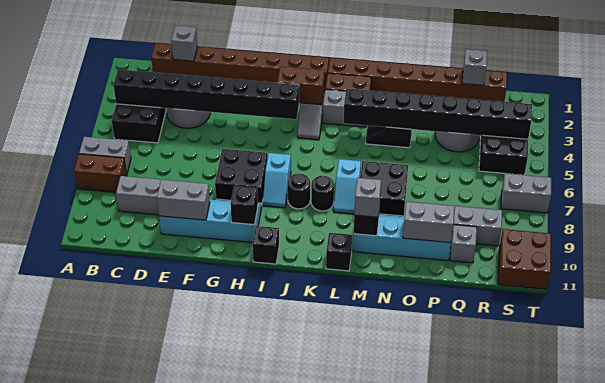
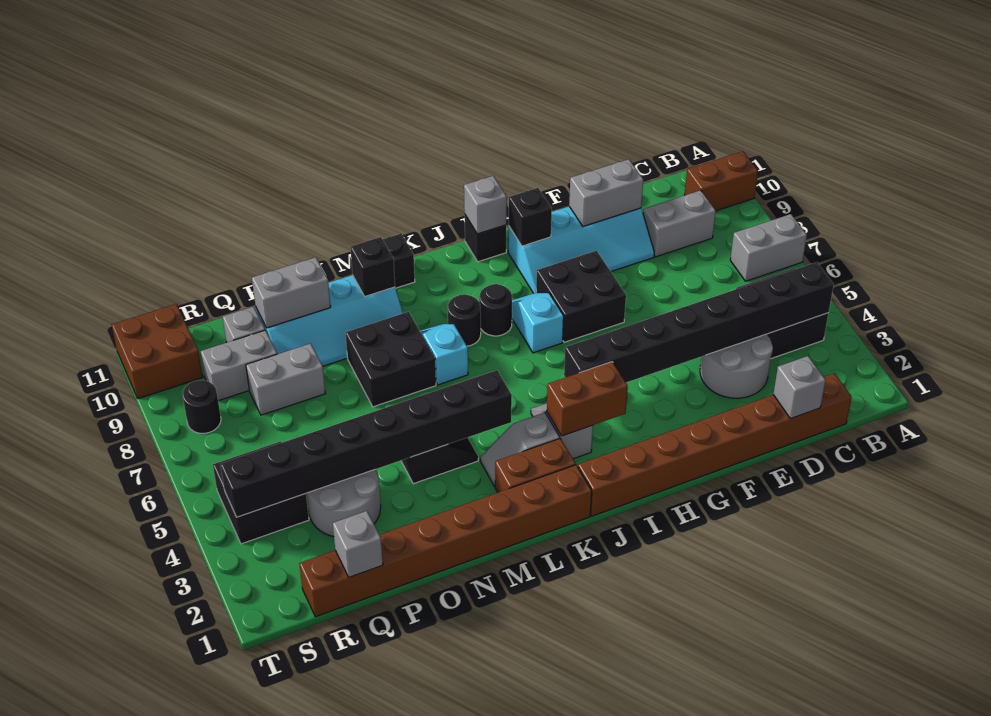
brown brick A8:B8 level 1 -> brown brick A10:B10 level 1
grey brick M10 level 3 -> grey brick I11 level 2
grey brick S7:T7 level 1 -> grey brick P8:Q8 level 1
none -> black round brick S8 level 1

